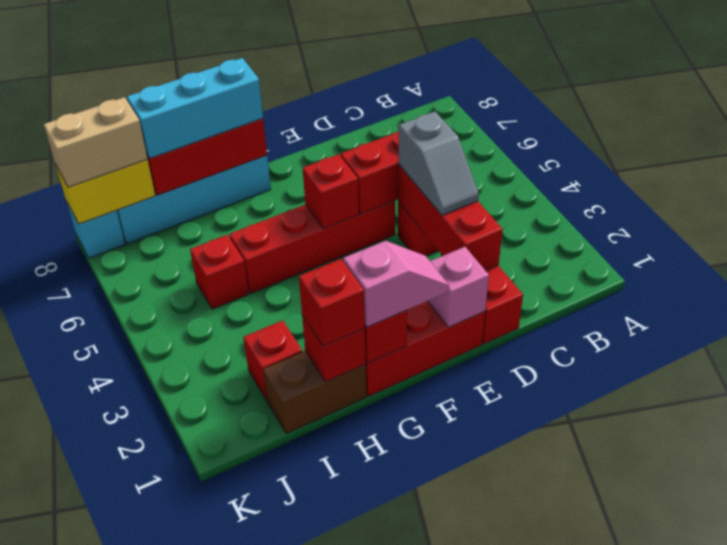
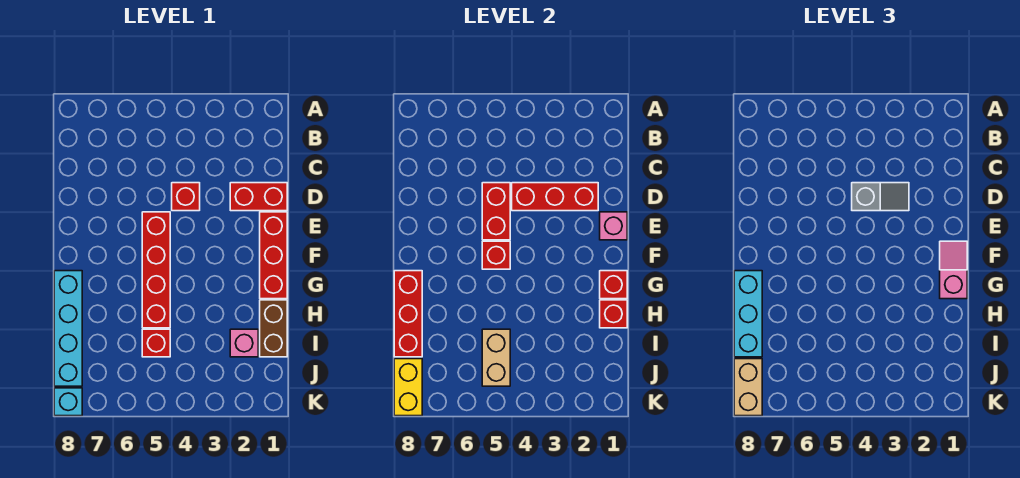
red brick H1 level 3 -> none
red brick I2 level 1 -> pink brick I2 level 1
none -> tan brick I5:J5 level 2

